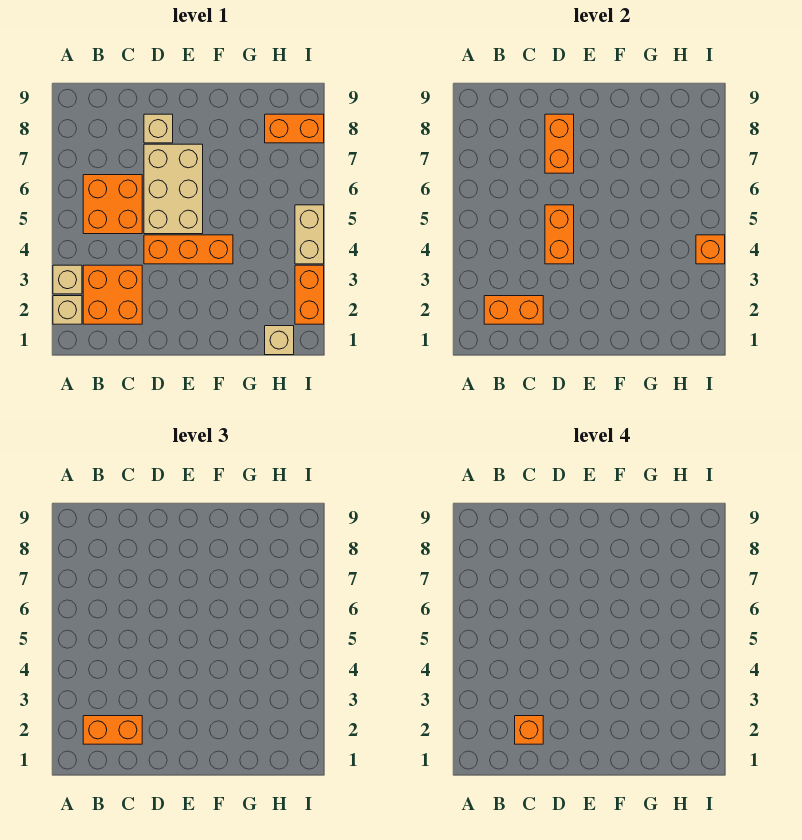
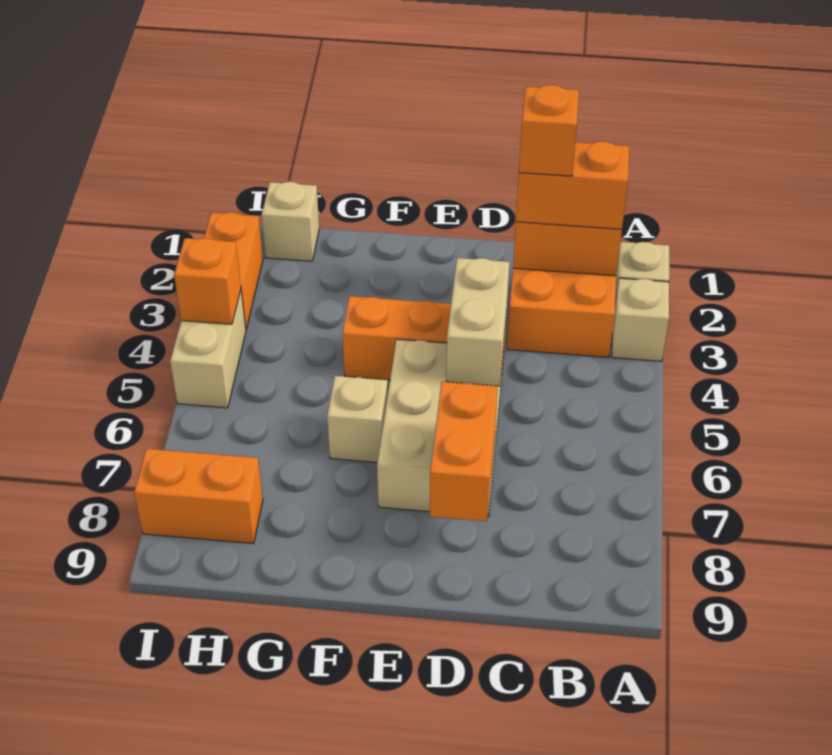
orange brick B5:C6 level 1 -> none
orange brick D4:D5 level 2 -> tan brick D4:D5 level 2
tan brick D8 level 1 -> tan brick F6 level 1

